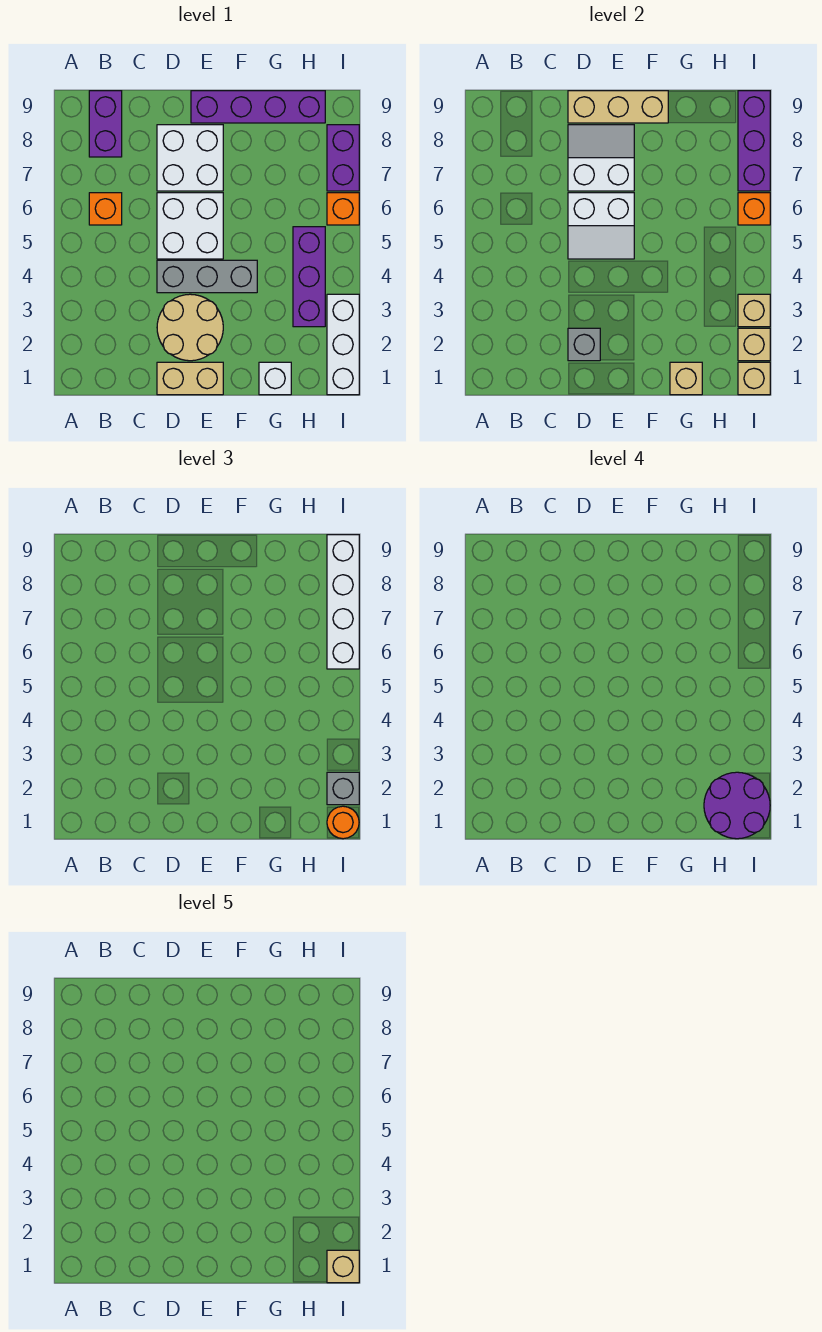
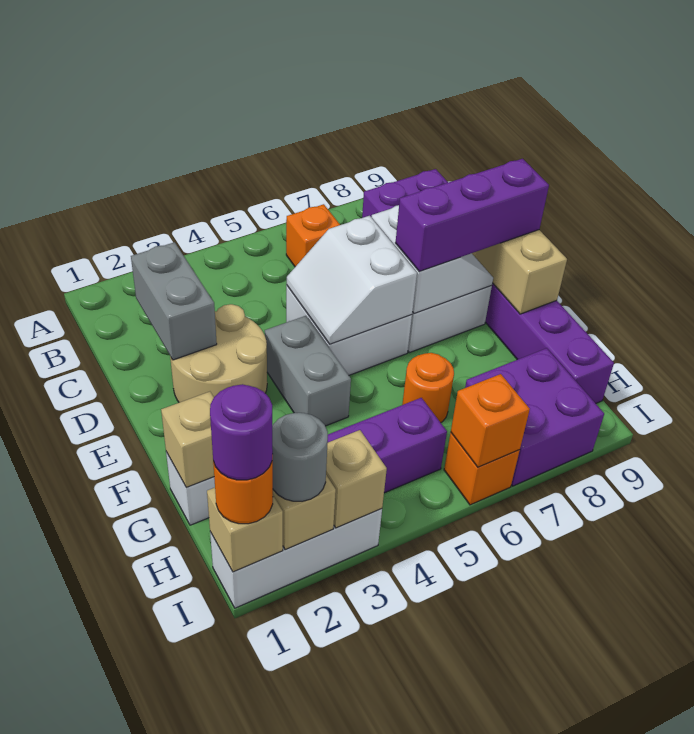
tan brick D1:E1 level 1 -> none
grey brick D2 level 2 -> grey brick C2:D2 level 2
grey brick D4:F4 level 1 -> grey brick E4:F4 level 1
none -> orange round brick G6 level 1
purple round brick H1:I2 level 4 -> purple round brick I1 level 4
tan brick I1 level 5 -> none
grey brick I2 level 3 -> grey round brick I2 level 3
white brick I6:I9 level 3 -> none
purple brick I7:I8 level 1 -> purple brick H7:I8 level 1
purple brick I7:I9 level 2 -> purple brick E7:E9 level 3

